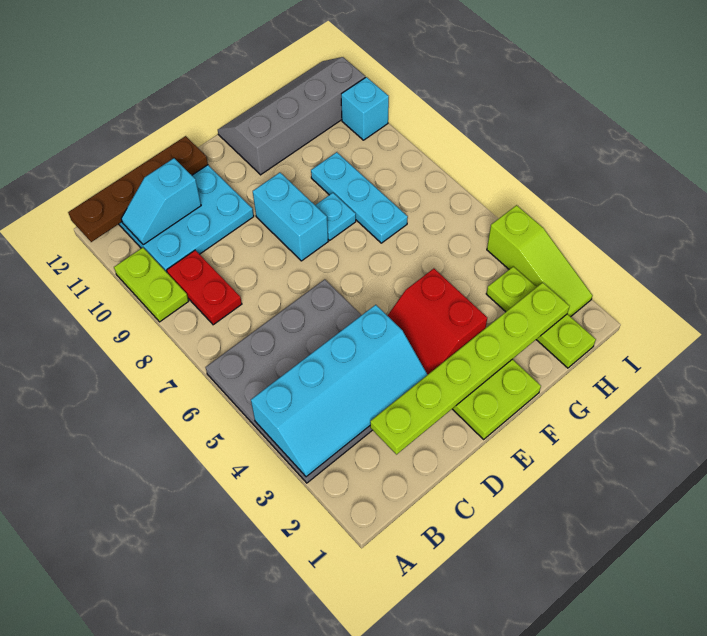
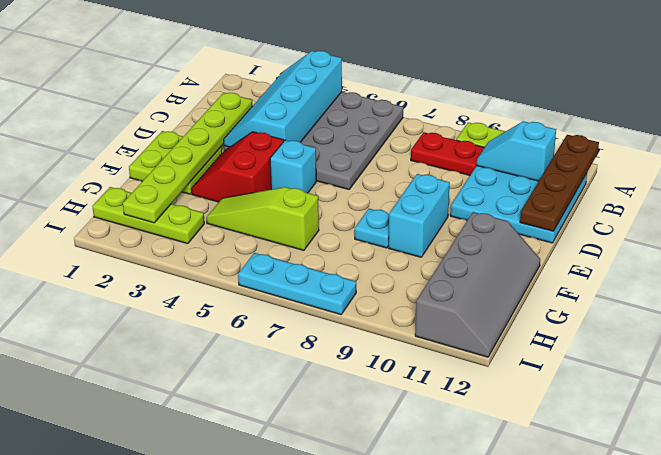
cyan slope B11:C11 level 2 top C -> cyan slope B10:B11 level 2 top 11
red slope E3:F4 level 1 top F -> red slope E3:F4 level 1 top 4
cyan brick E8:E9 level 1 -> cyan brick E9:F9 level 1
cyan plate G7:G9 level 1 -> cyan plate I6:I8 level 1
lime slope I2:I4 level 1 top 4 -> lime slope G4:G6 level 1 top 6
cyan brick I10 level 1 -> cyan brick E5 level 1

